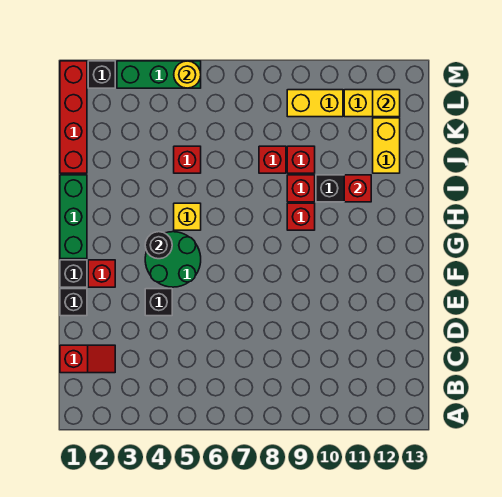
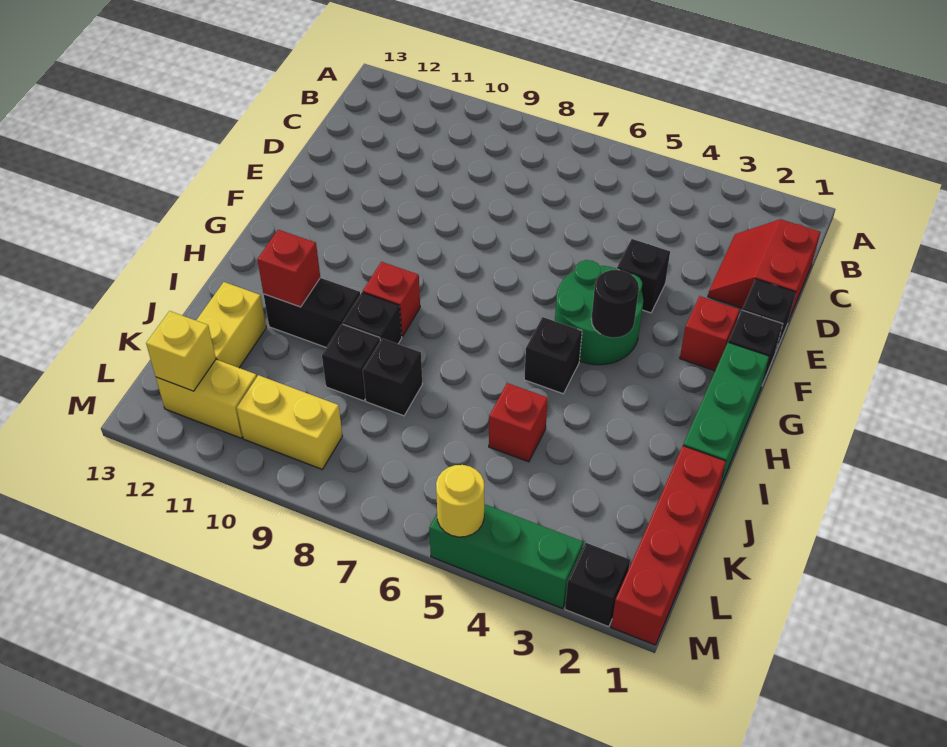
red slope C1:C2 level 1 top 1 -> red slope C1:D2 level 1 top 1
yellow brick H5 level 1 -> black brick H5 level 1
red brick I9 level 1 -> black brick I9 level 1
red brick J8 level 1 -> black brick J8 level 1
red brick J9 level 1 -> black brick J9 level 1

